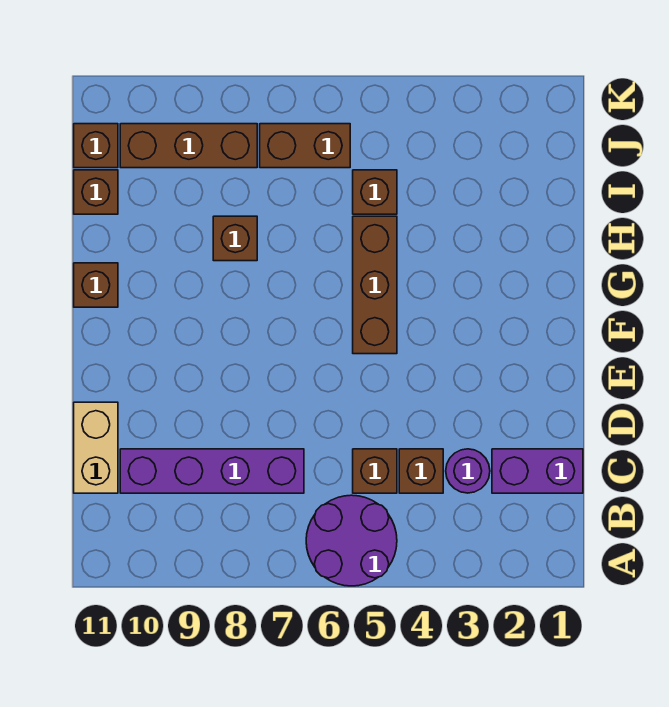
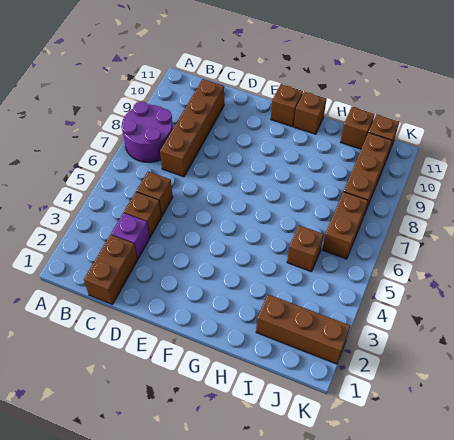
purple round brick A5:B6 level 1 -> purple round brick A7:B8 level 1
purple brick C1:C2 level 1 -> brown brick C1:C2 level 1
purple round brick C3 level 1 -> purple brick C3 level 1
purple brick C7:C10 level 1 -> brown brick C7:C10 level 1
tan brick C11:D11 level 1 -> none
brown brick F5:H5 level 1 -> brown brick I2:K2 level 1
brown brick H8 level 1 -> brown brick F11 level 1

